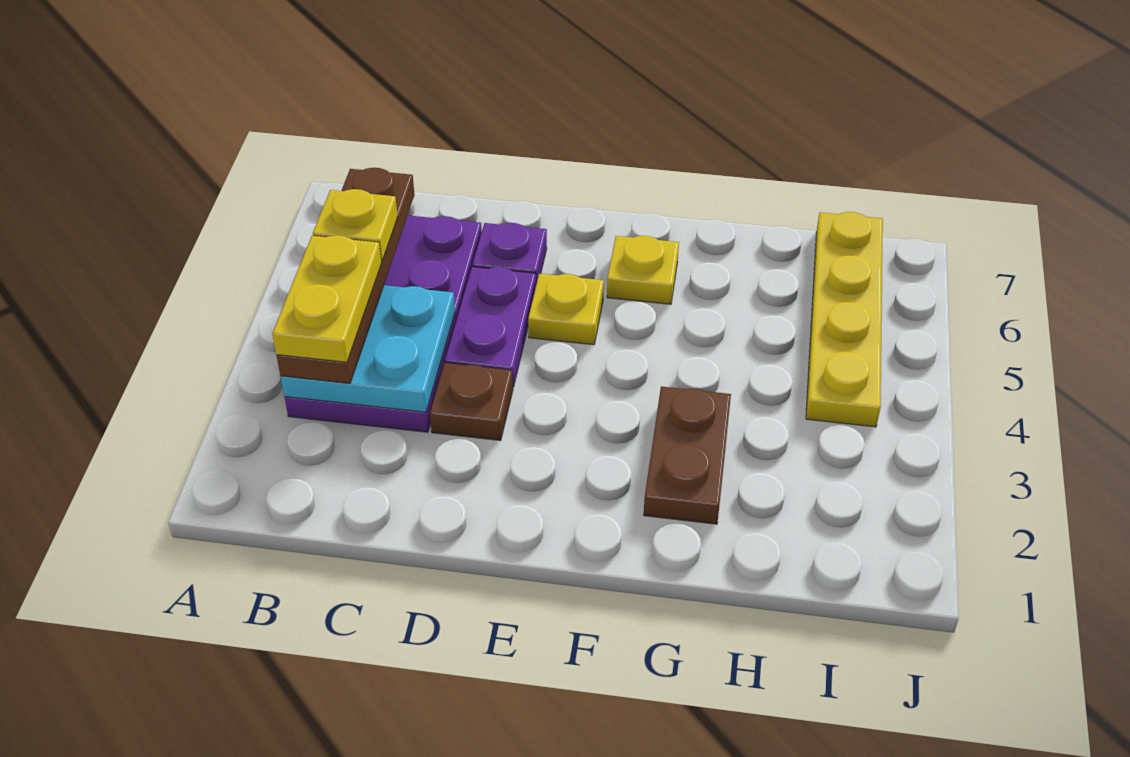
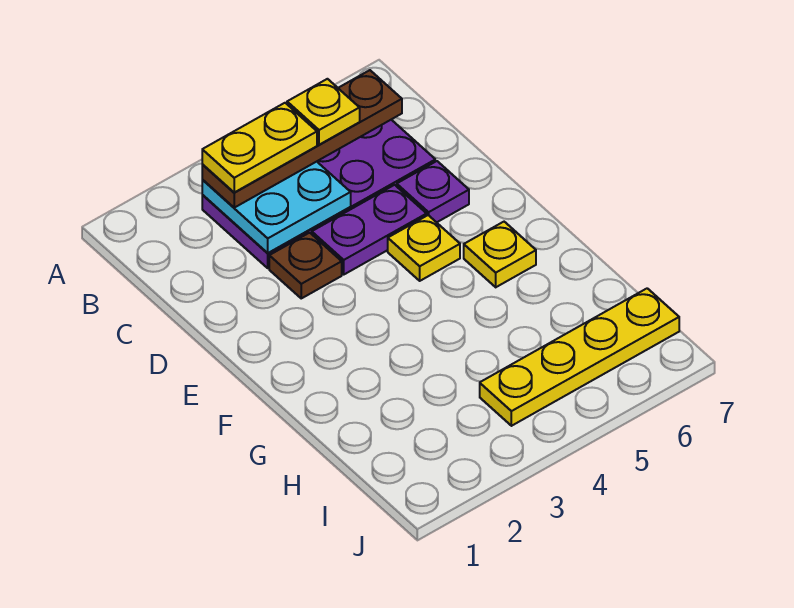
brown plate G2:G3 level 1 -> none

